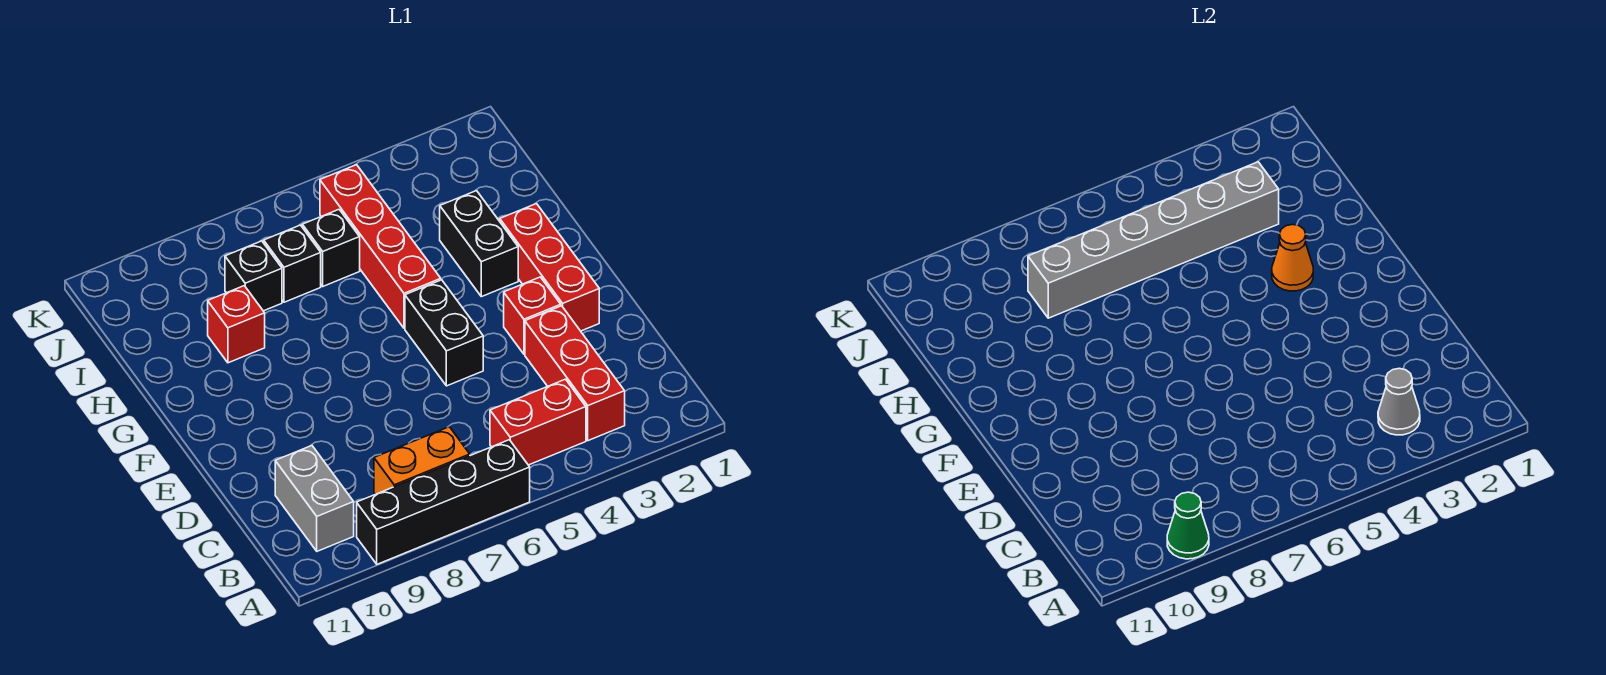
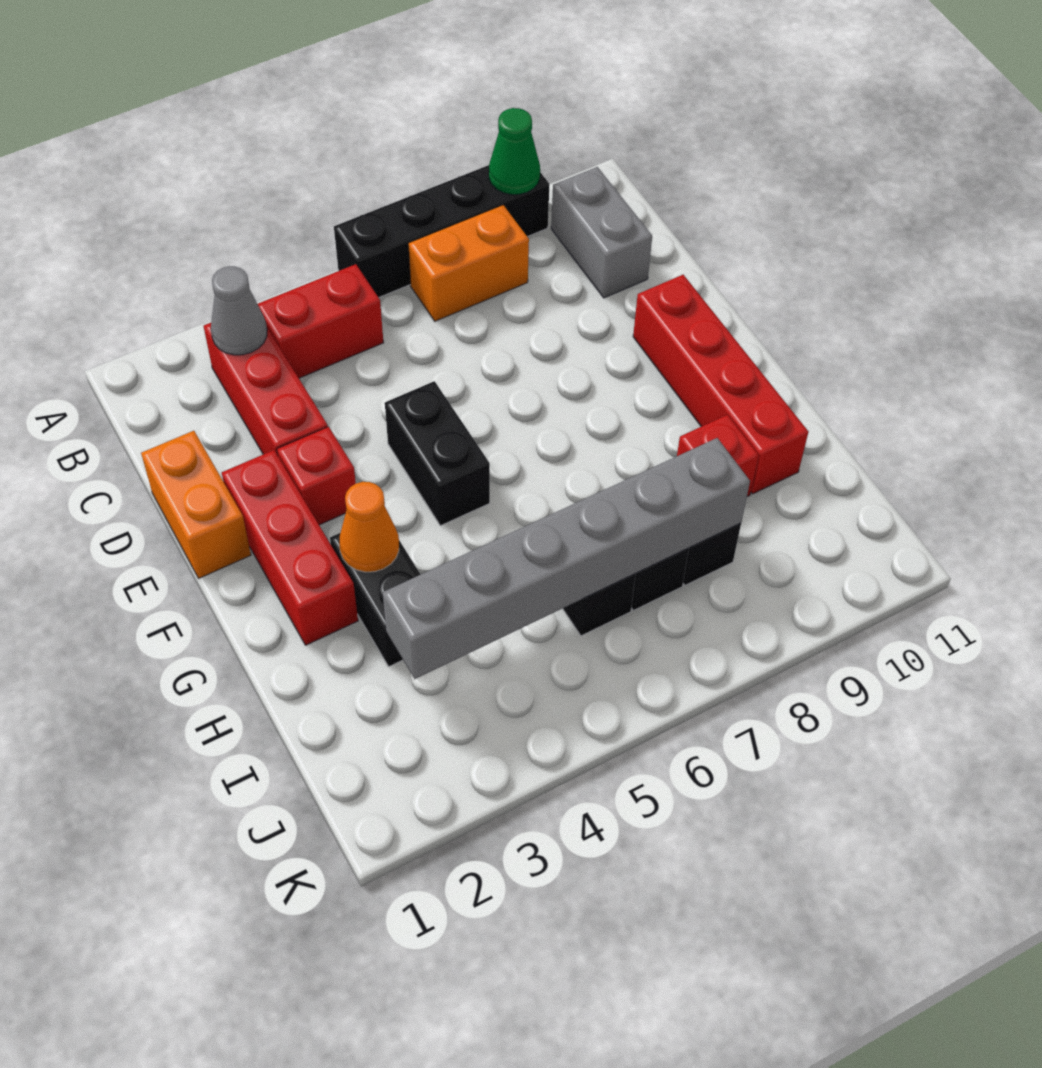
none -> orange brick D1:E1 level 1
red brick G5:J5 level 1 -> red brick E10:H10 level 1

